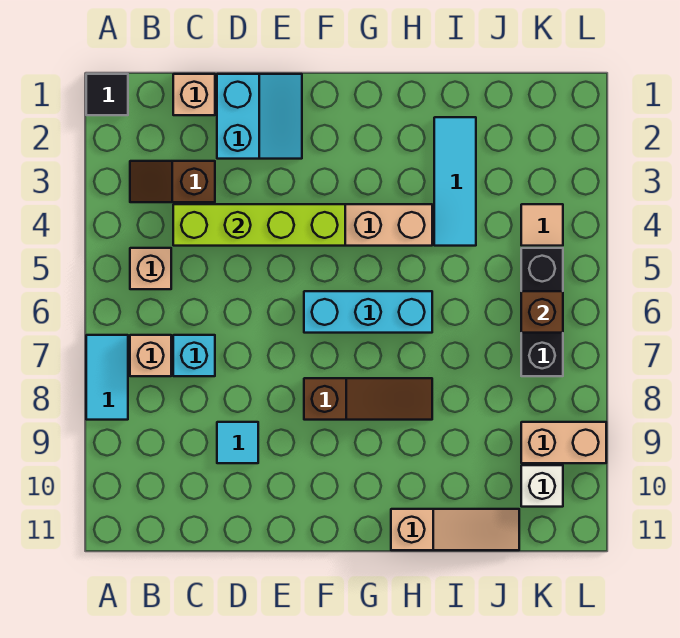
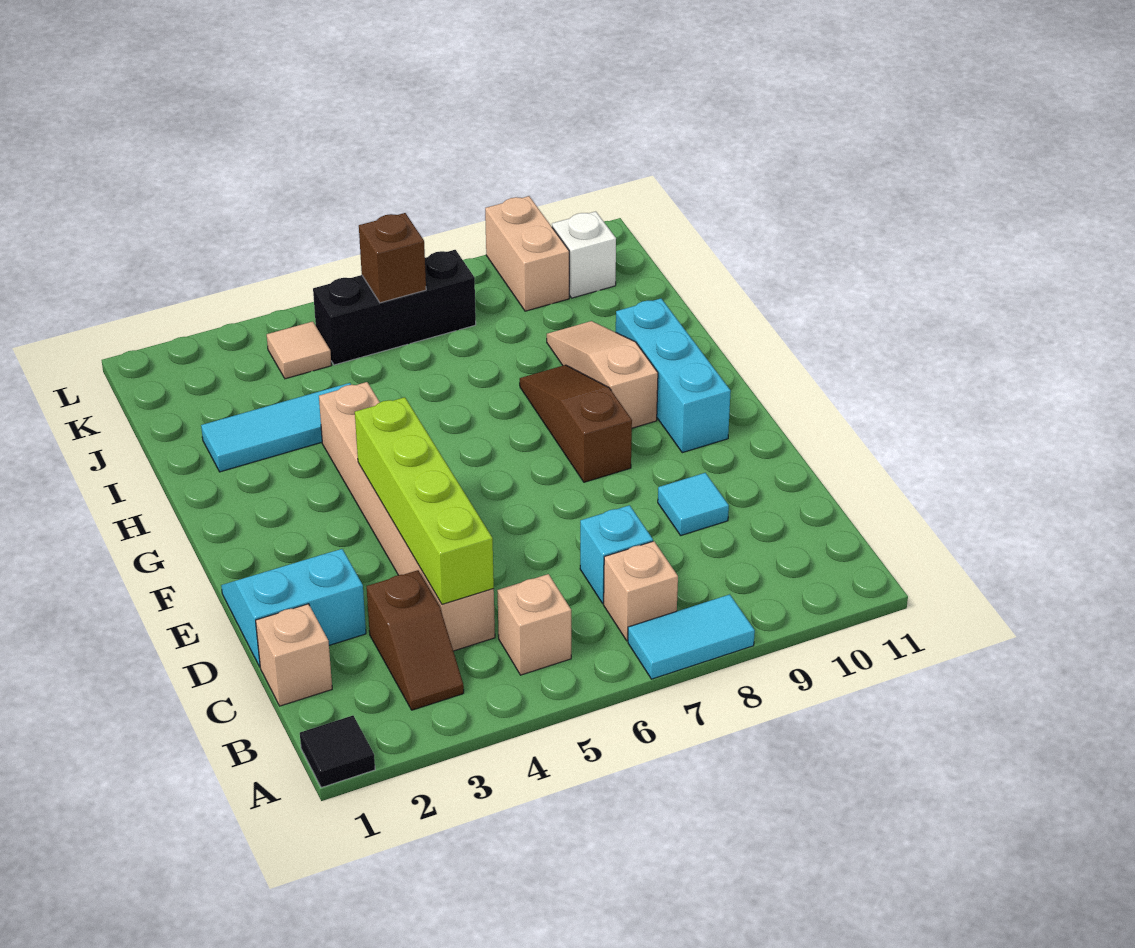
cyan brick F6:H6 level 1 -> cyan brick F10:H10 level 1
tan slope H11:J11 level 1 top H -> tan slope G9:I9 level 1 top G

